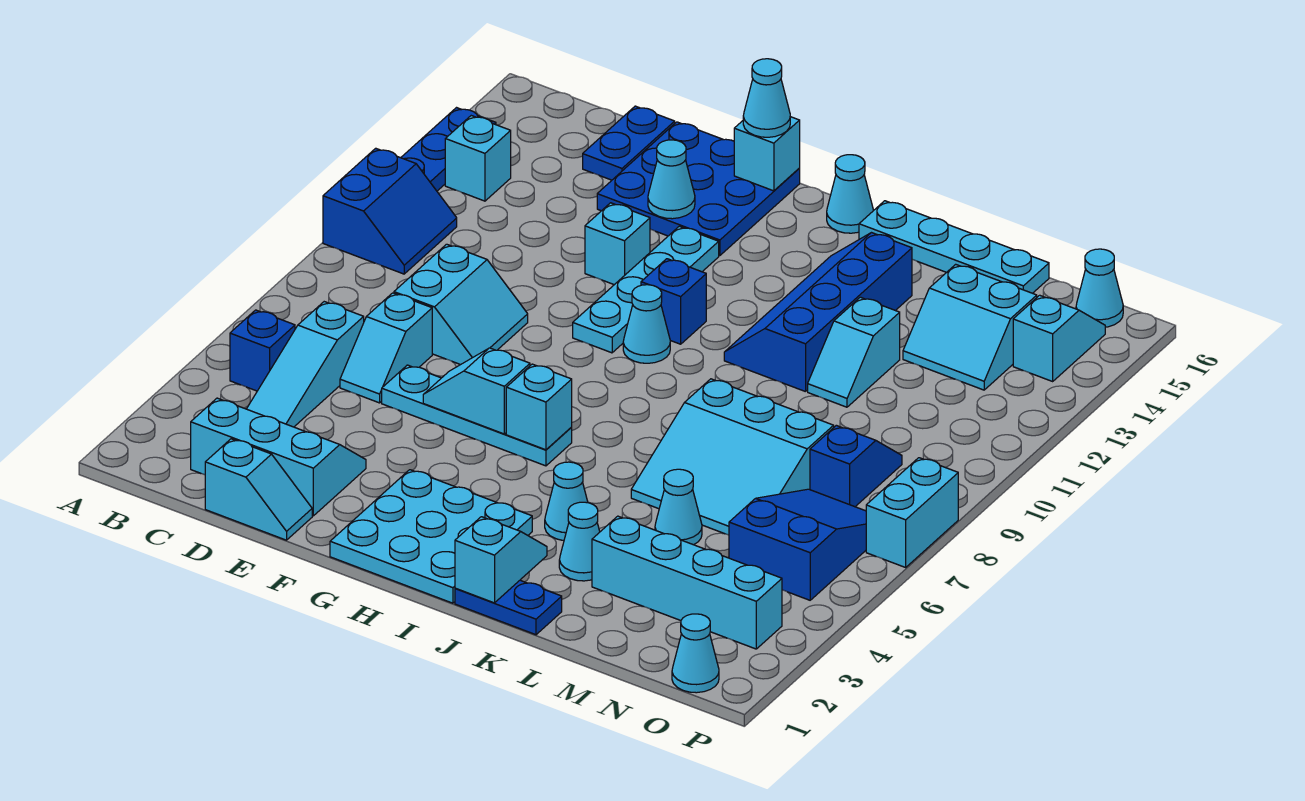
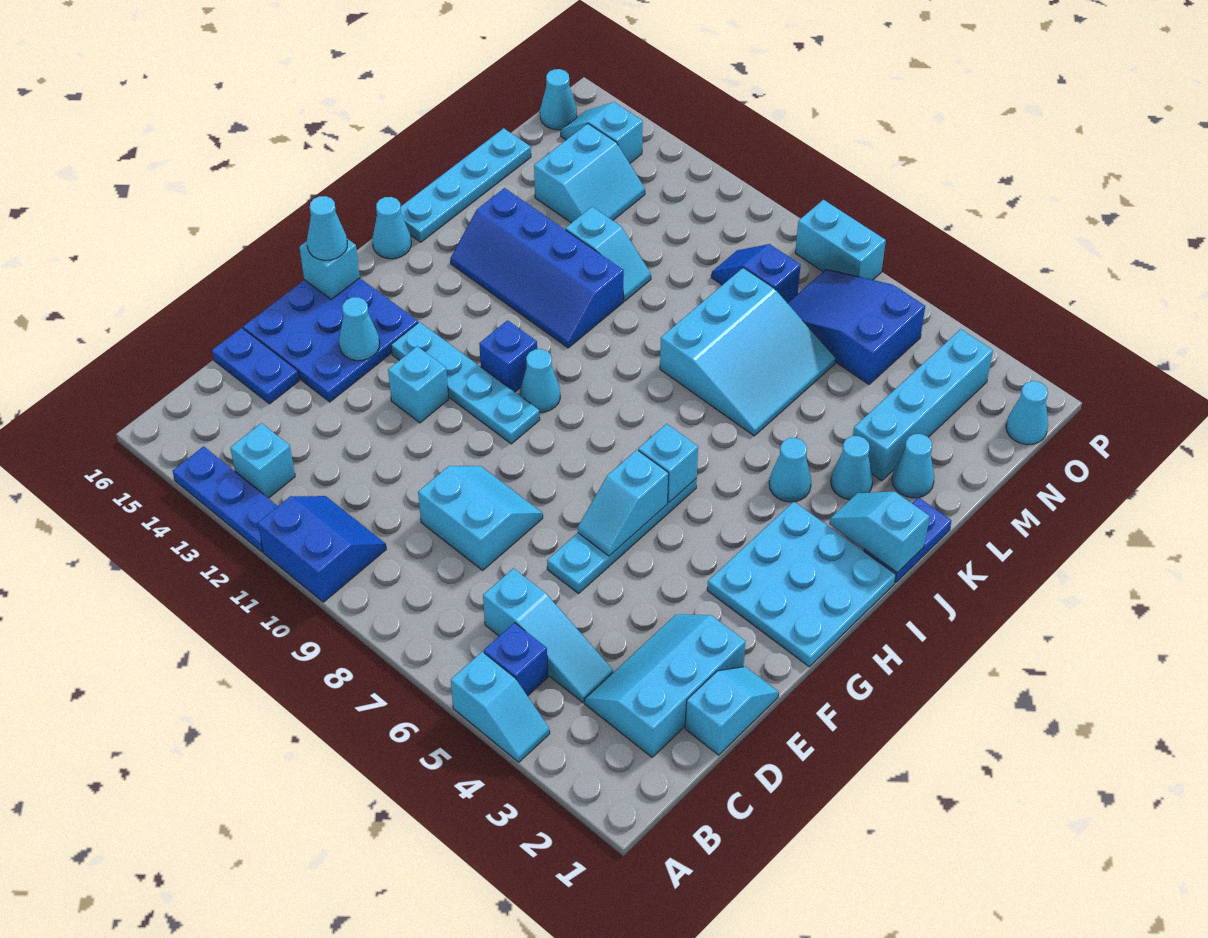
cyan slope D6:D7 level 1 top 7 -> cyan slope A4:A5 level 1 top 5
cyan cone L5 level 1 -> cyan cone L2 level 1

